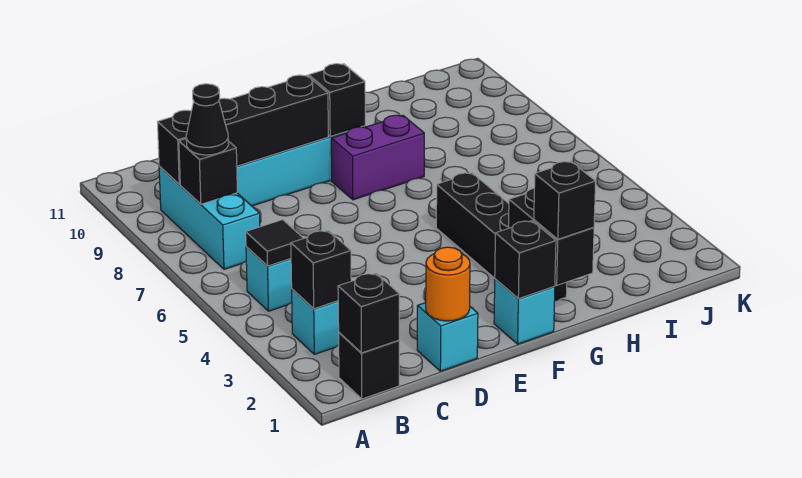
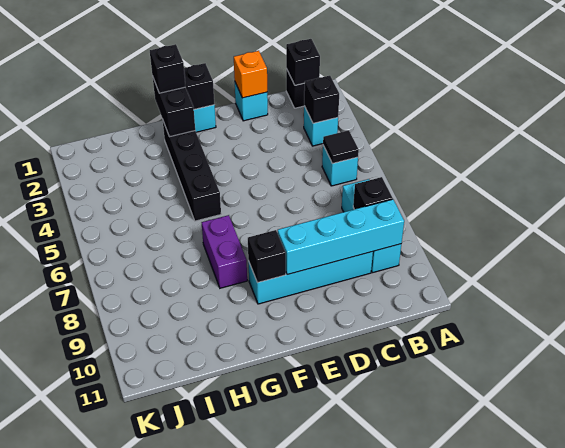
black cone B8 level 3 -> none
black brick B9:E9 level 2 -> cyan brick B9:E9 level 2
orange round brick D1 level 2 -> orange brick D1 level 2
purple brick F8:G8 level 1 -> purple brick G7:G8 level 1

